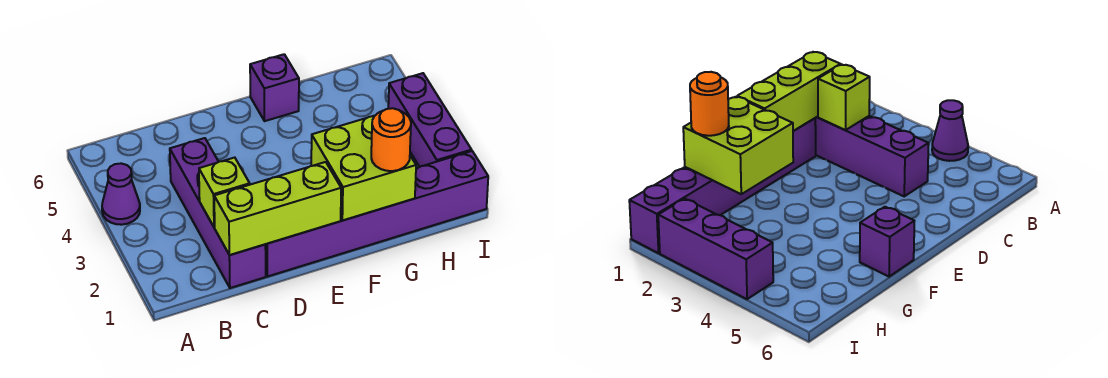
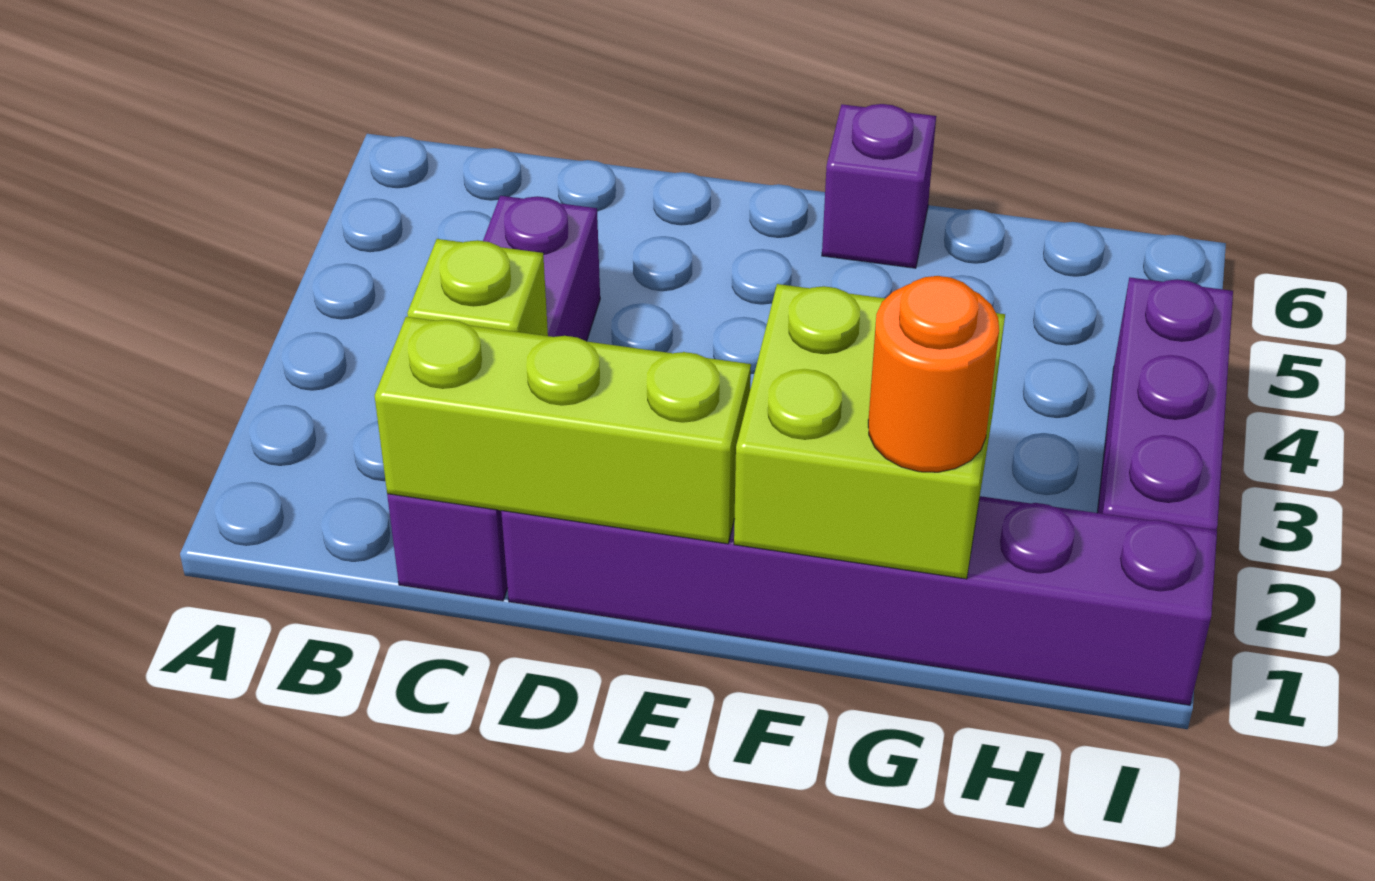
purple cone A4 level 1 -> none

